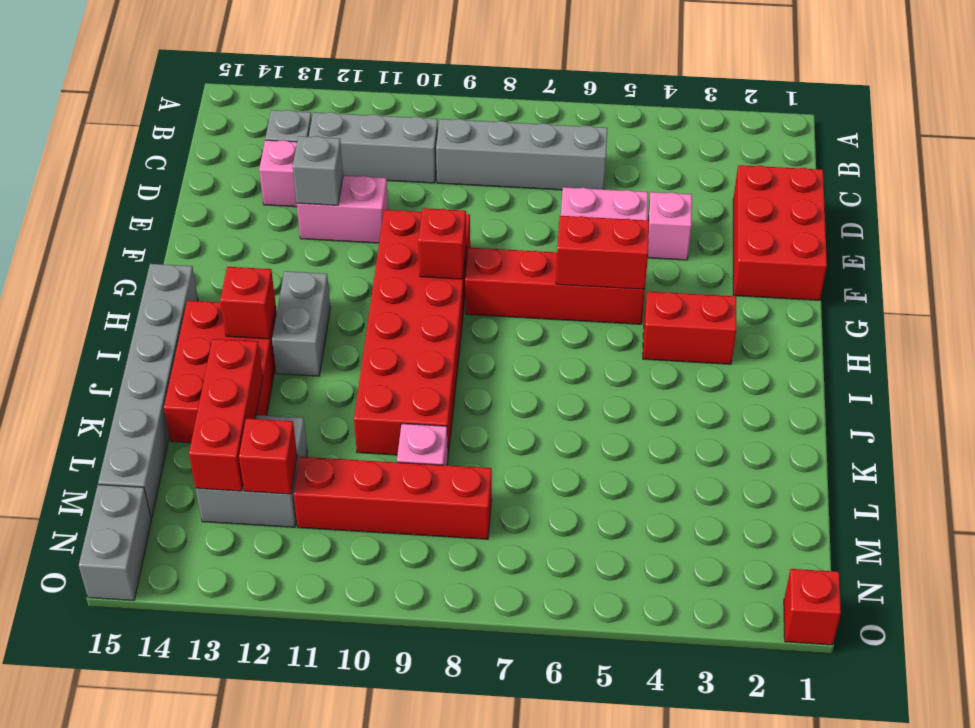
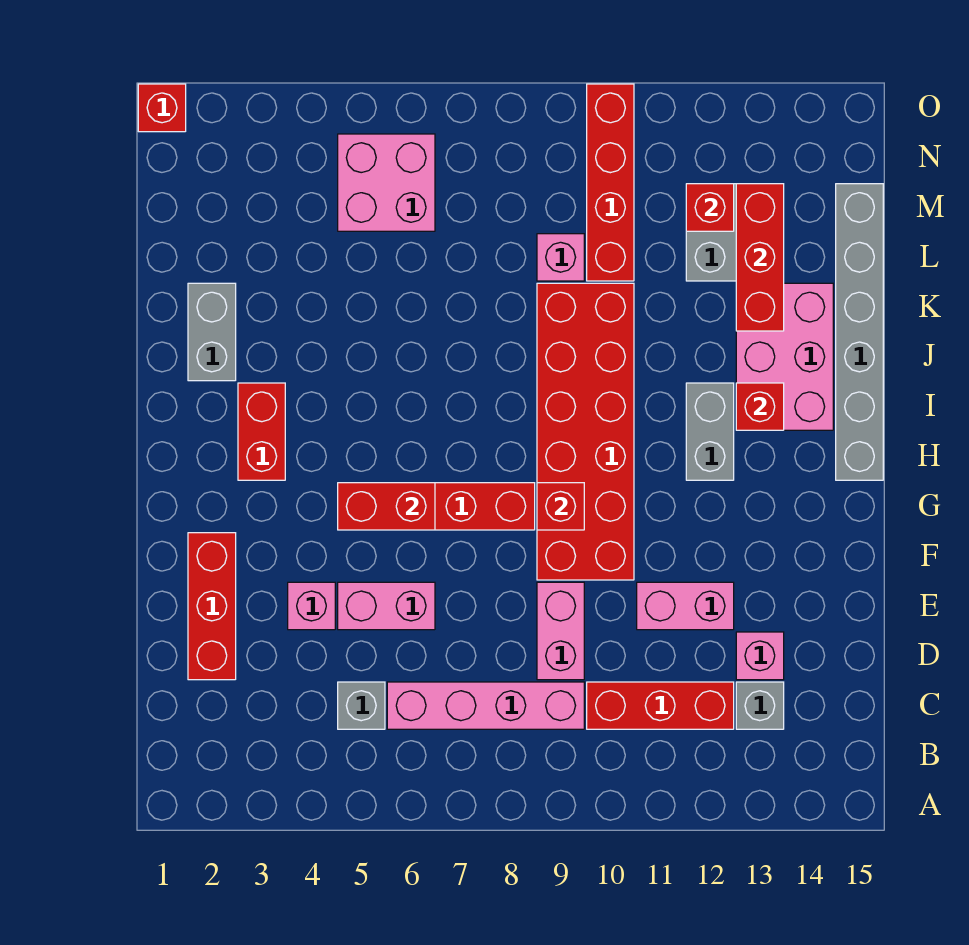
grey brick C6:C9 level 1 -> pink brick C6:C9 level 1
grey brick C10:C12 level 1 -> red brick C10:C12 level 1
red brick D1:F2 level 1 -> red brick D2:F2 level 1
none -> pink brick D9:E9 level 1
grey brick E12 level 2 -> grey brick C5 level 1
red brick H3:H4 level 1 -> red brick H3:I3 level 1
red brick I13:K14 level 1 -> pink brick I13:K14 level 1
none -> pink brick M5:N6 level 1
red brick M8:M11 level 1 -> red brick L10:O10 level 1
grey brick N15:O15 level 1 -> grey brick J2:K2 level 1

